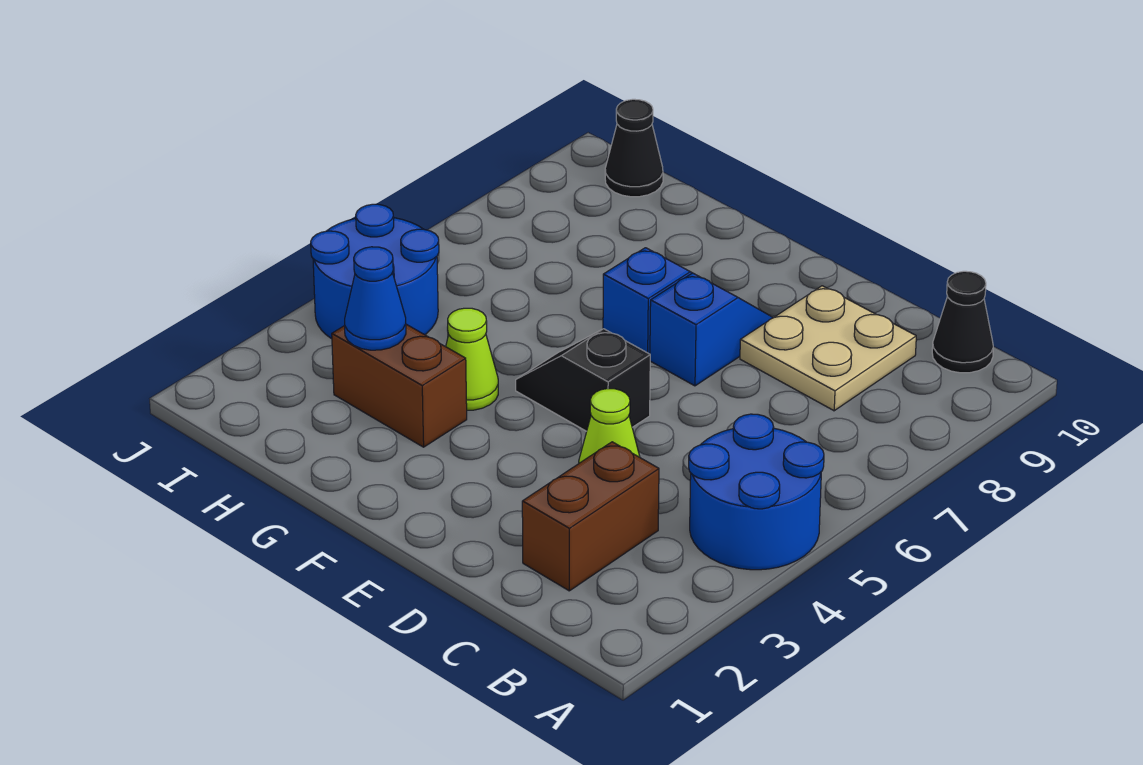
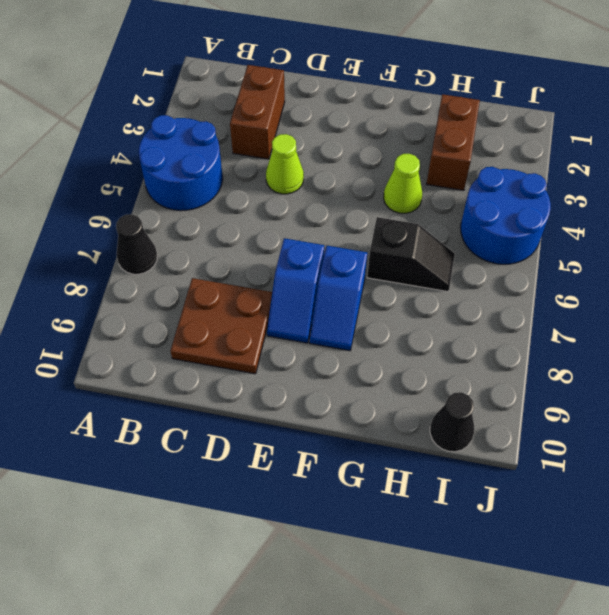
black cone B10 level 1 -> black cone A7 level 1
tan plate C8:D9 level 1 -> brown plate C8:D9 level 1
black slope E5:F5 level 1 top E -> black slope G6:H6 level 1 top G
brown brick G3:H3 level 1 -> brown brick H2:H3 level 1
blue cone H3 level 2 -> none

